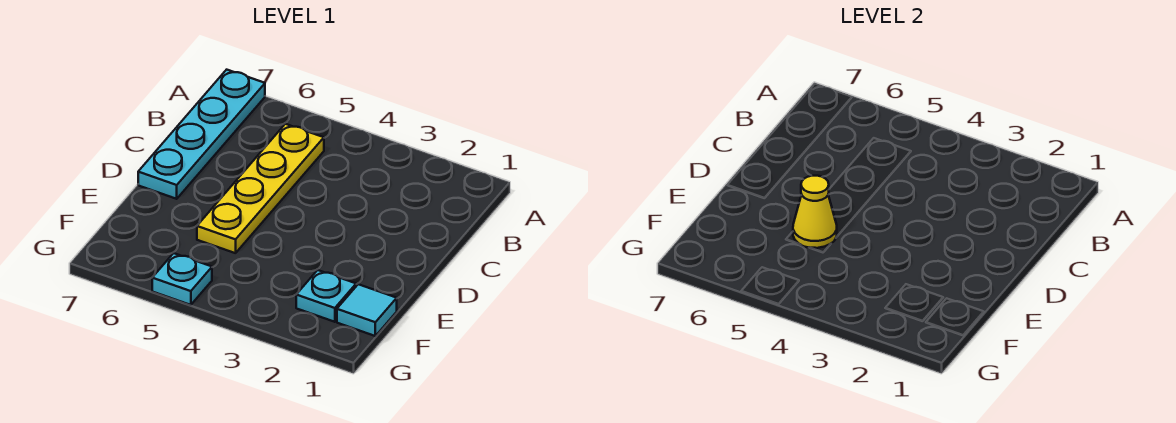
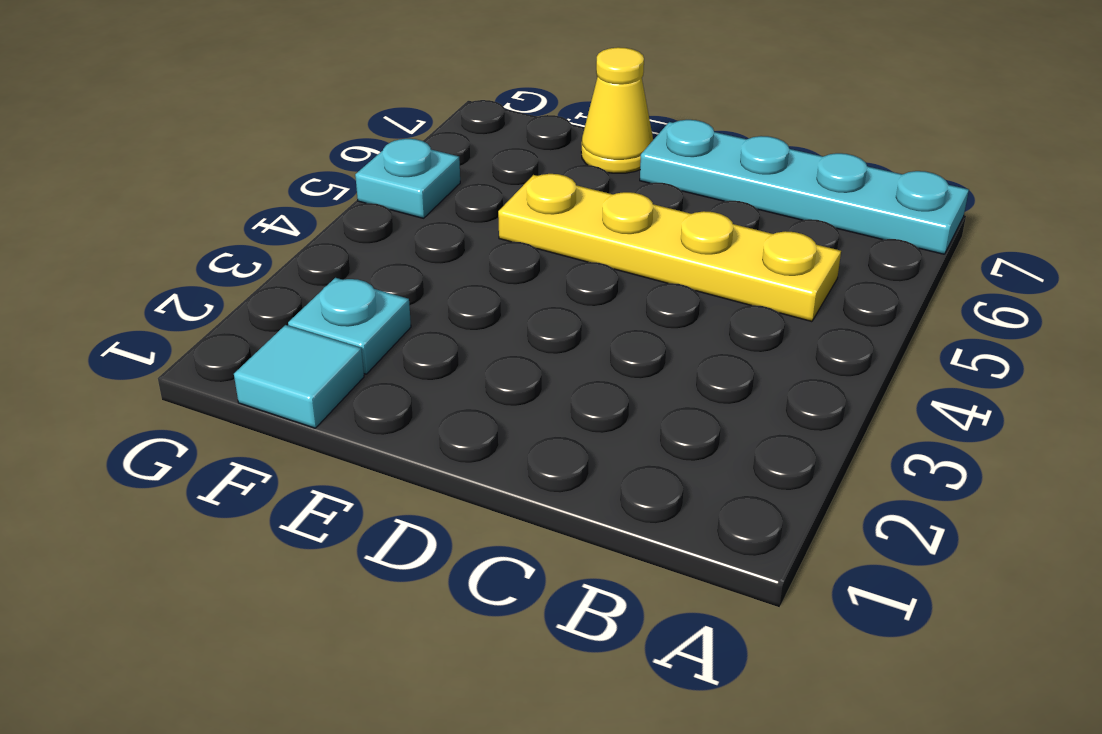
yellow cone E5 level 2 -> yellow cone E7 level 1

